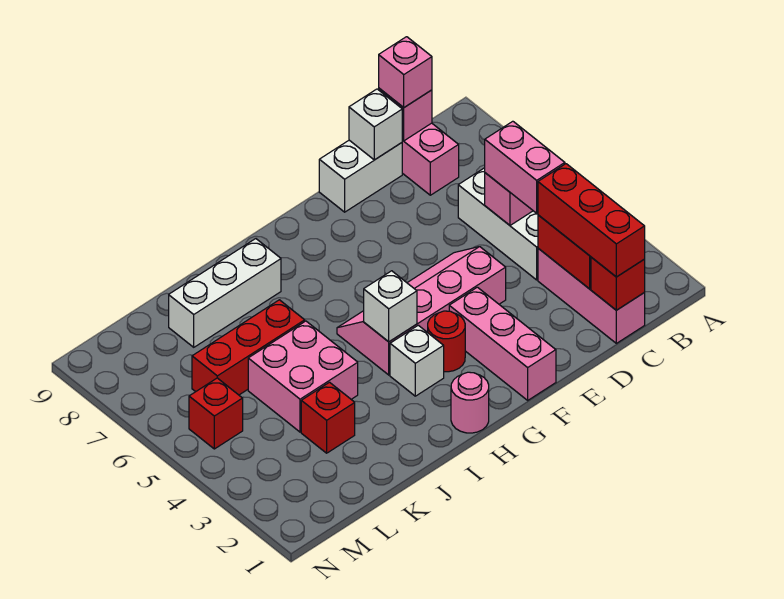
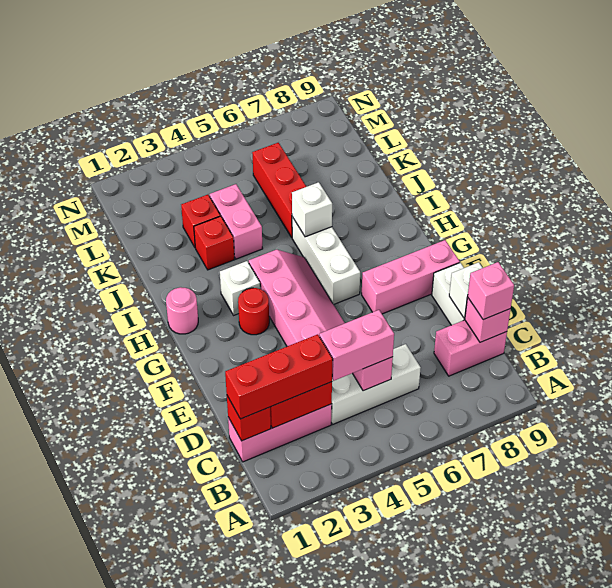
pink brick F1:F3 level 1 -> pink brick F7:F9 level 1
white brick H4 level 2 -> white brick I6 level 2
white brick I8:K8 level 1 -> white brick G6:I6 level 1
pink brick J4:K5 level 1 -> pink brick J4:K4 level 1
red brick M5 level 1 -> red brick J3 level 1

